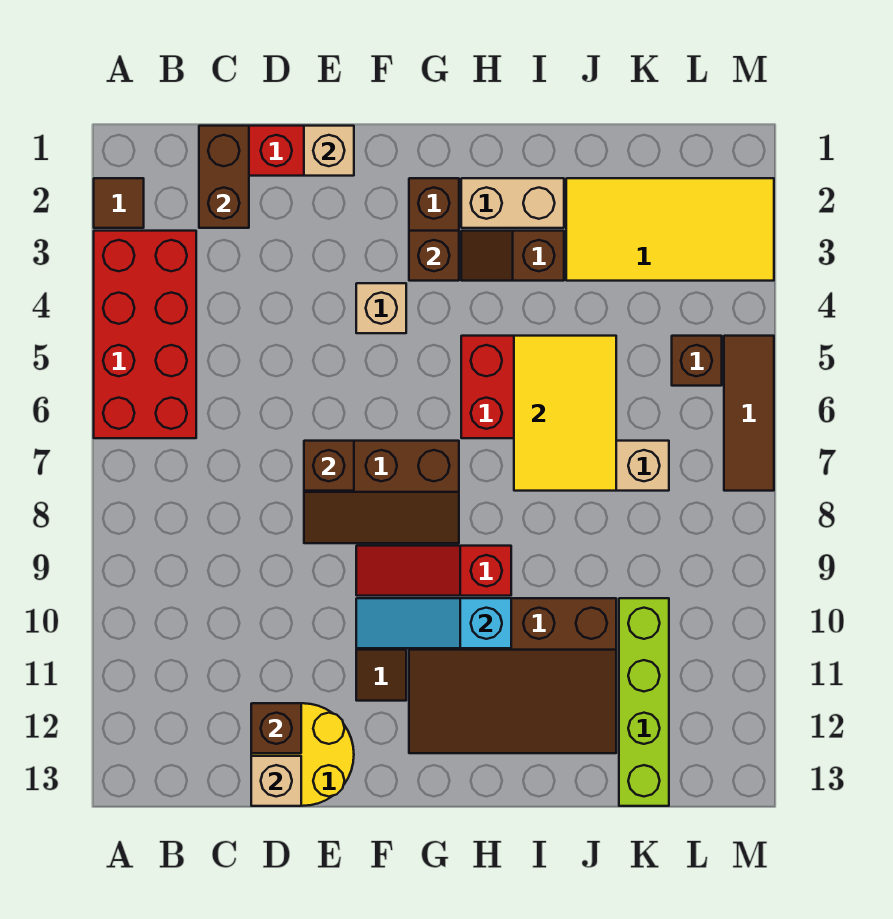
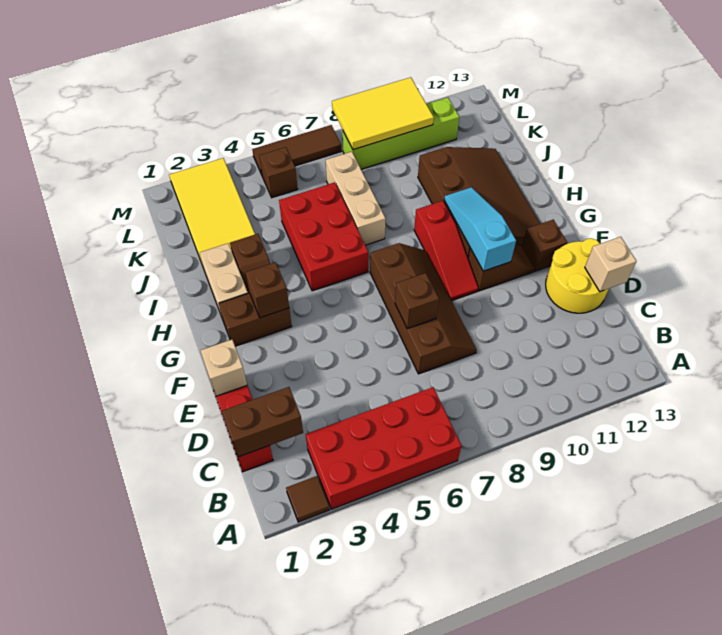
brown brick D12 level 2 -> brown brick F12 level 1
brown slope E7:G8 level 1 top 7 -> brown slope D7:G8 level 1 top 7
tan brick F4 level 1 -> none
cyan slope F10:H10 level 2 top H -> cyan slope F10:H10 level 2 top F
yellow tile I5:J7 level 2 -> yellow tile L8:M10 level 2
lime brick K10:K13 level 1 -> lime brick L8:L11 level 1

